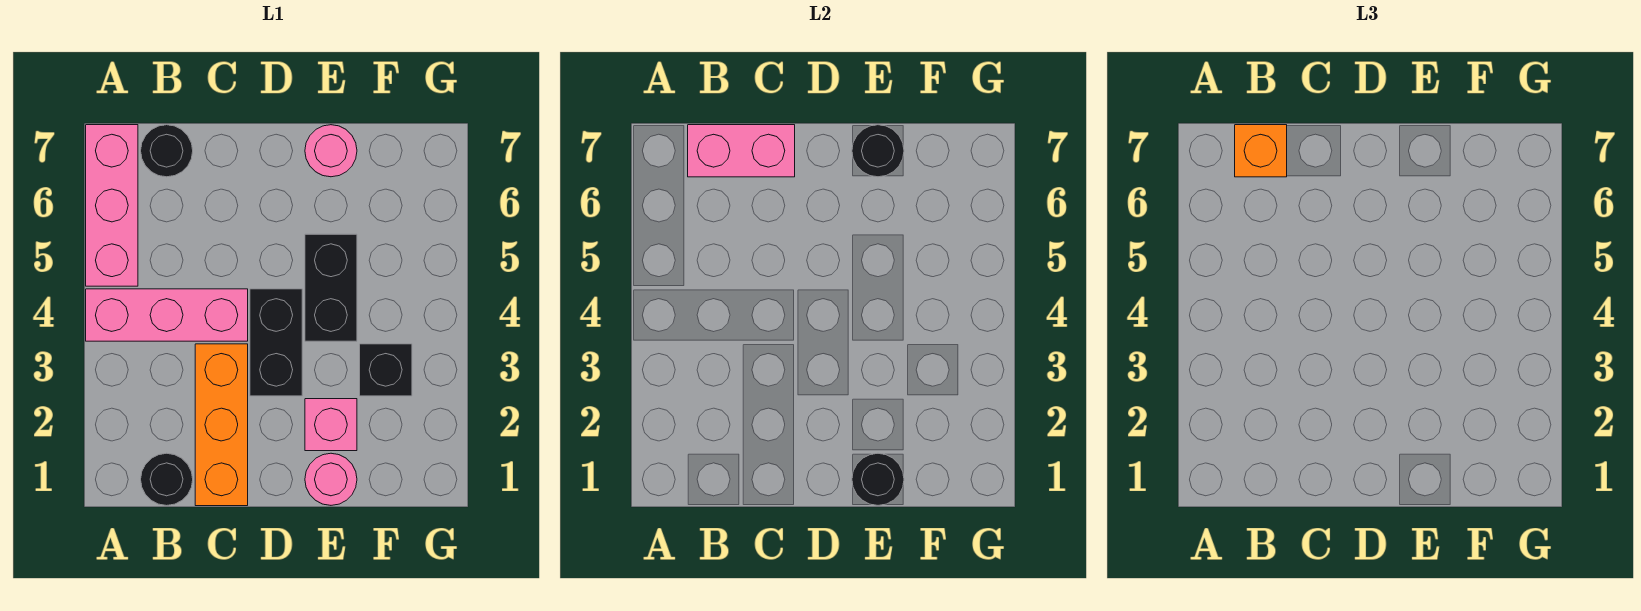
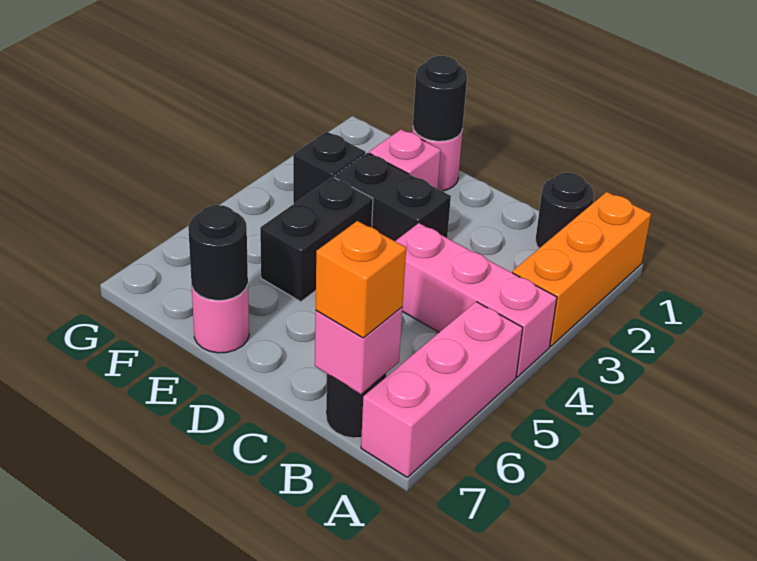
pink brick B7:C7 level 2 -> pink brick B7 level 2
orange brick C1:C3 level 1 -> orange brick A1:A3 level 1
black brick D3:D4 level 1 -> black brick D3:E3 level 1

